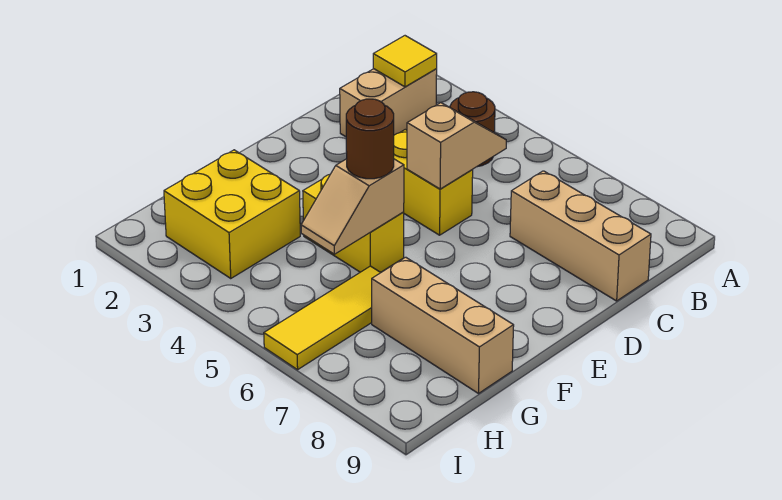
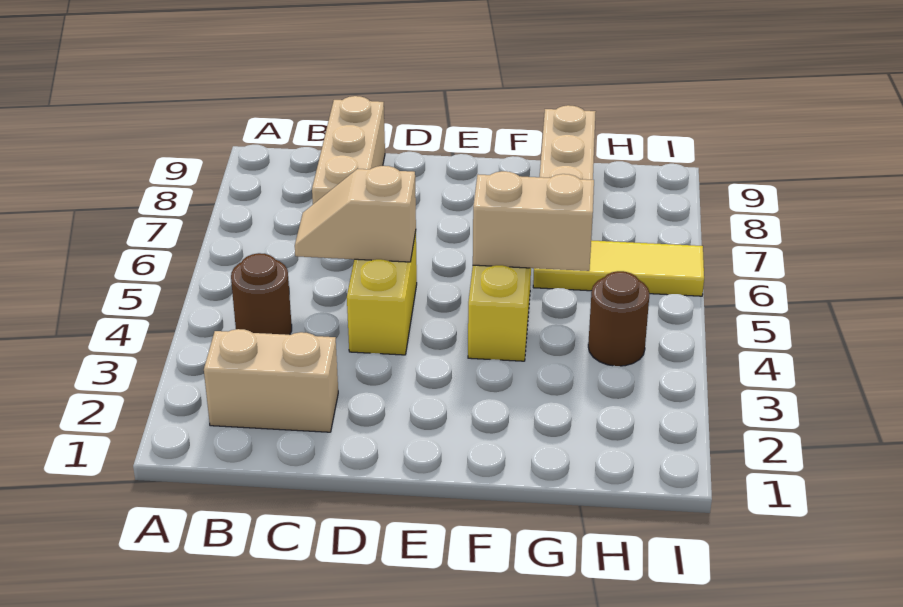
yellow tile B2 level 2 -> none
tan slope F5:G5 level 2 top F -> tan brick F5:G5 level 2
brown round brick F5 level 3 -> brown round brick H4 level 1
yellow brick G2:H3 level 1 -> none

